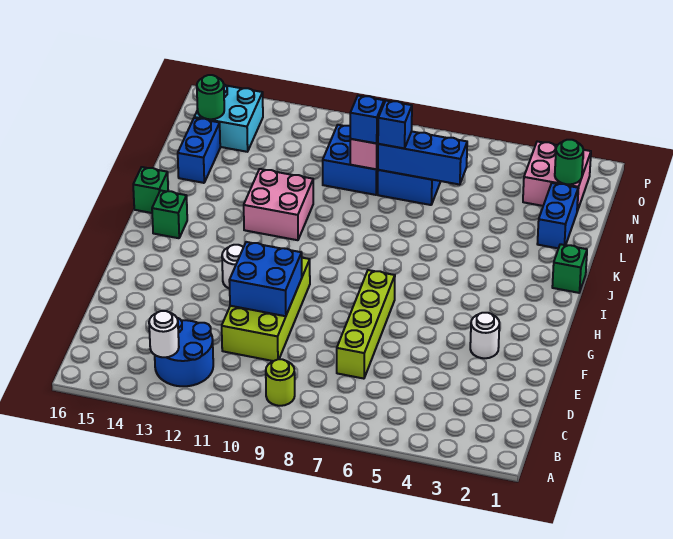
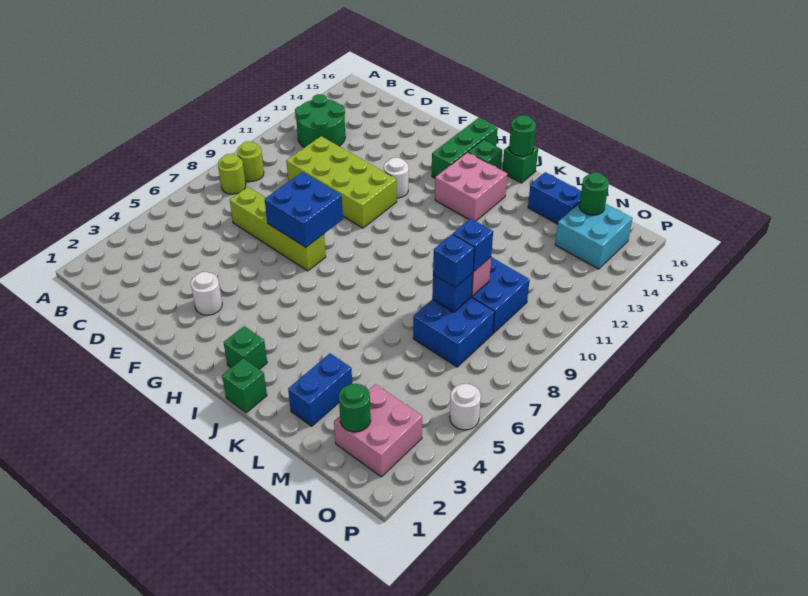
none -> lime round brick B8 level 1
blue round brick B12:C13 level 1 -> green round brick B12:C13 level 1
white round brick B13 level 2 -> white round brick P5 level 1
blue brick E10:F11 level 2 -> blue brick F7:G8 level 2
none -> green brick H14:H16 level 1
none -> green brick I2 level 1
pink brick J11:K12 level 1 -> pink brick I13:J14 level 1
none -> green round brick J16 level 2
blue brick L2:M2 level 1 -> blue brick L2:L3 level 1
blue brick M6:M8 level 2 -> blue brick M8 level 2

